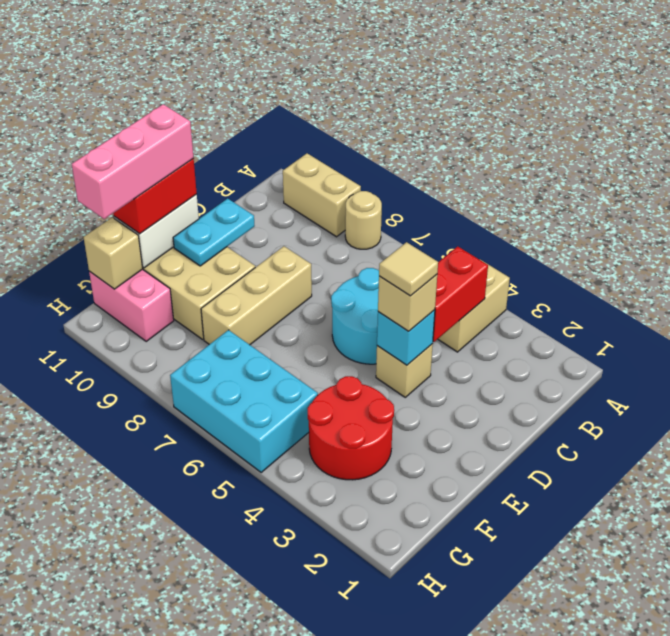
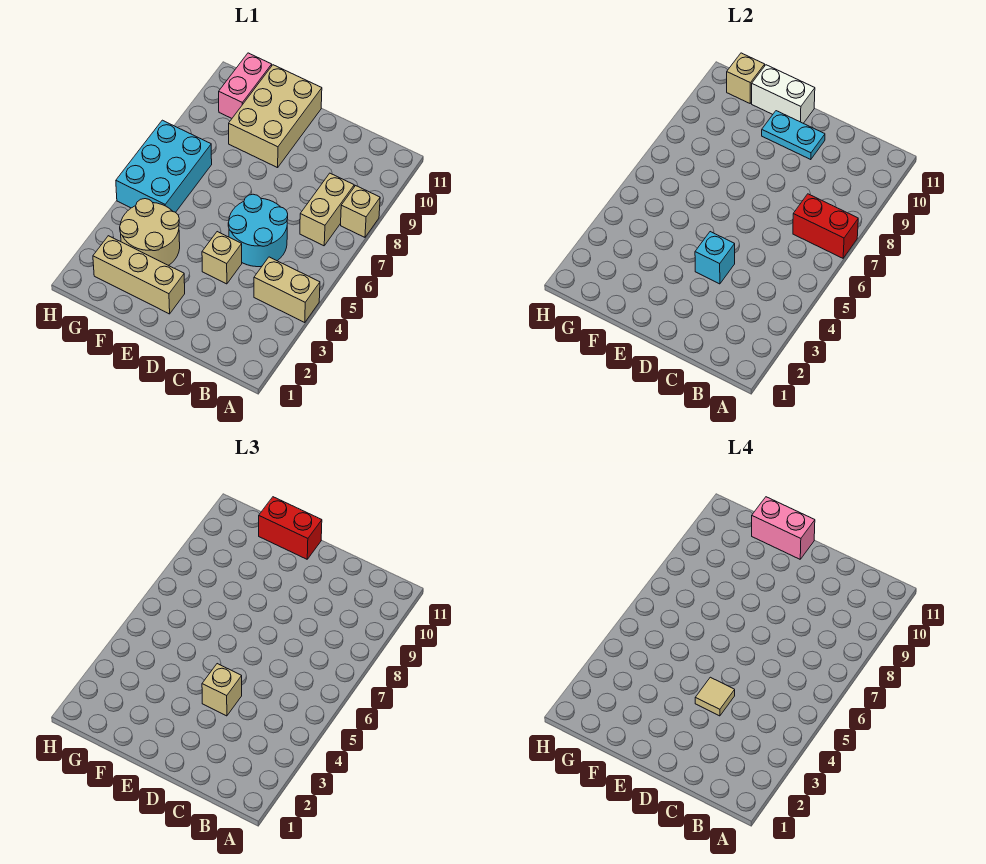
tan round brick A8 level 1 -> tan brick A8 level 1
tan brick A9:A10 level 1 -> tan brick B7:B8 level 1
red brick B4:C4 level 2 -> red brick A7:B7 level 2
tan brick D8:F8 level 1 -> tan brick E2:G2 level 1
pink brick E11:G11 level 4 -> pink brick E11:F11 level 4
red round brick F3:G4 level 1 -> tan round brick F3:G4 level 1

